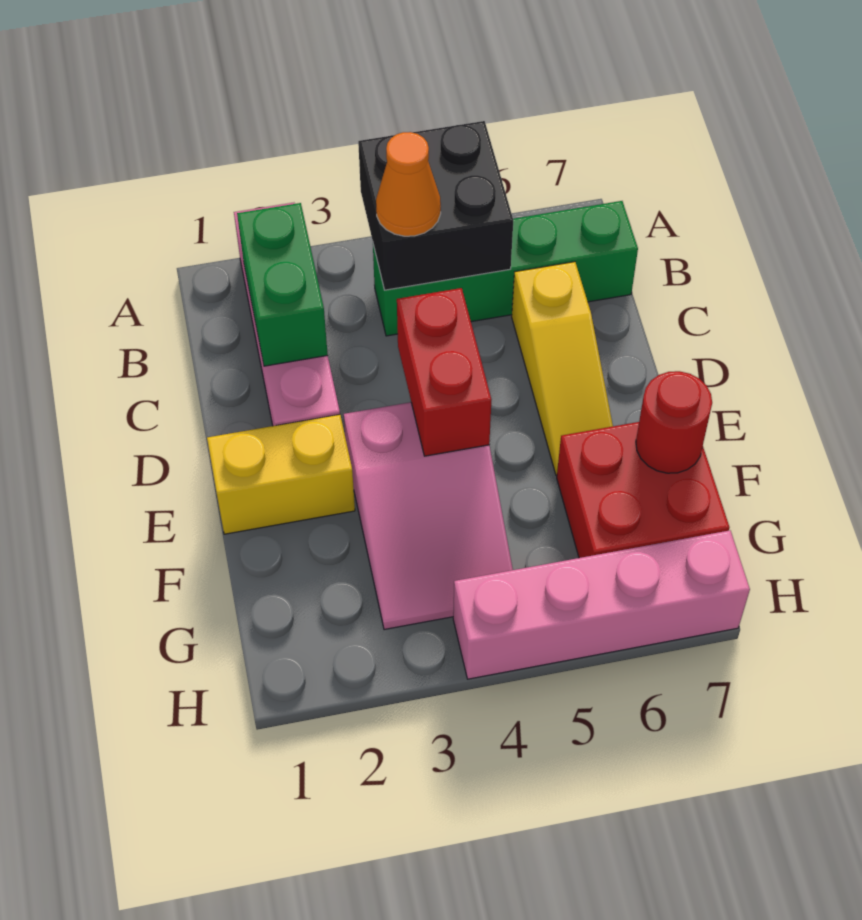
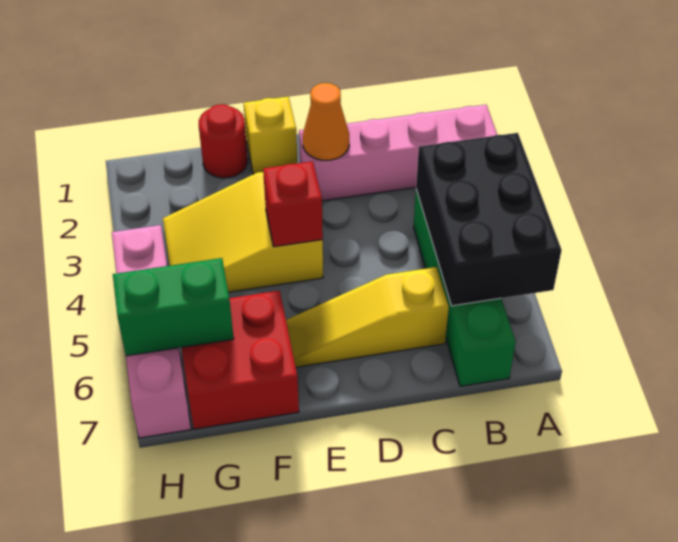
black brick A4:B5 level 2 -> black brick A4:B6 level 2
green brick B2:C2 level 2 -> green brick G6:H6 level 2
orange cone B4 level 3 -> orange cone D2 level 2
red brick D4:E4 level 2 -> red brick E4 level 2
yellow brick E1:E2 level 1 -> yellow brick E1 level 1
pink slope E3:G4 level 1 top E -> yellow slope E3:G4 level 1 top E
red round brick F7 level 2 -> red round brick F1 level 1

